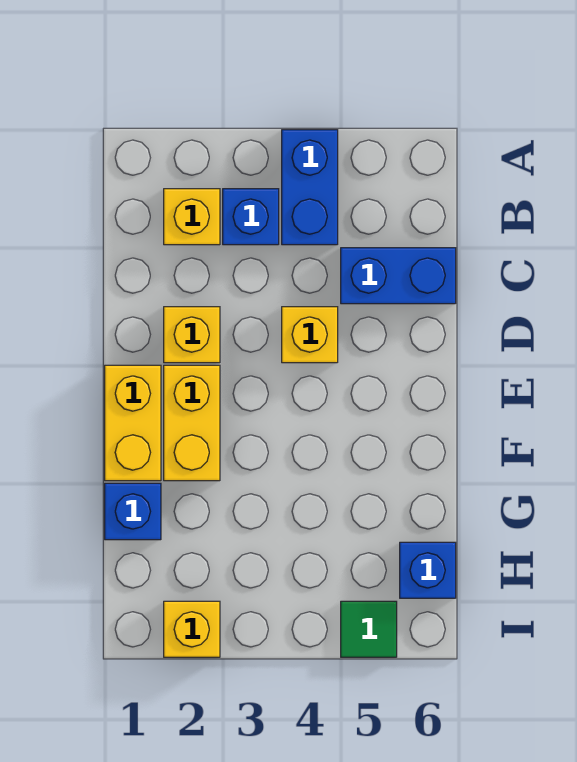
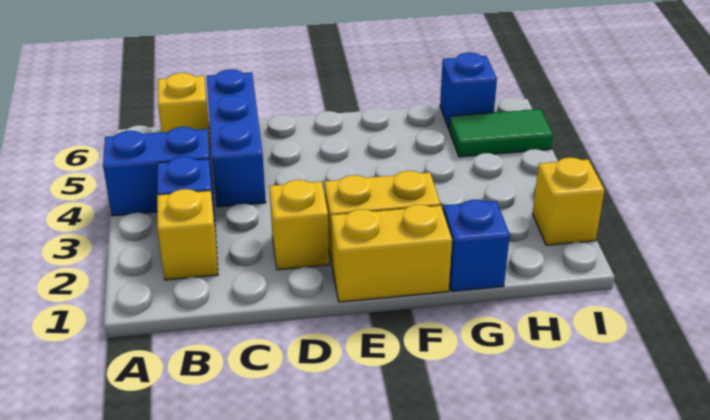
blue brick C5:C6 level 1 -> blue brick C4:C6 level 1
yellow brick D4 level 1 -> yellow brick B6 level 1
green tile I5 level 1 -> green tile H5:I5 level 1

